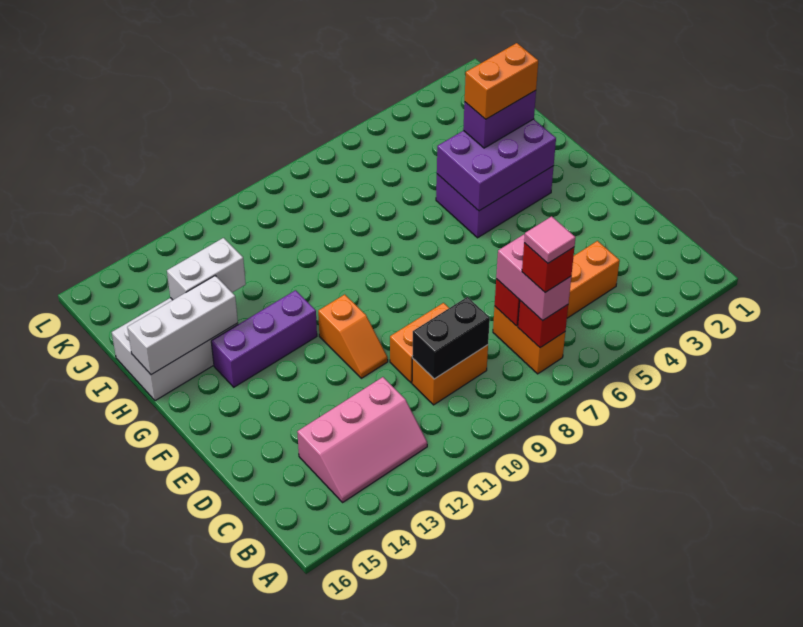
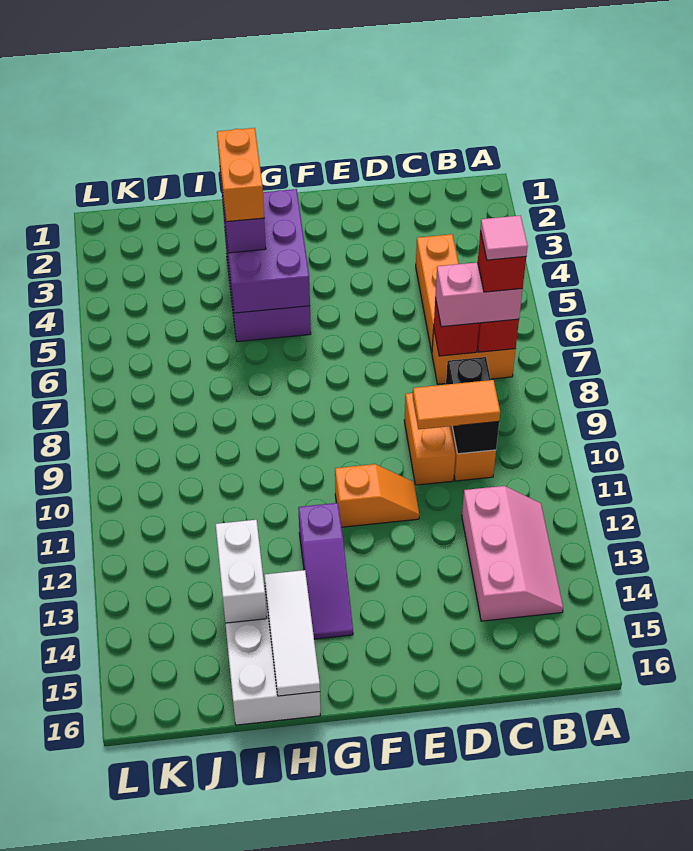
none -> orange tile C10:D10 level 3
purple brick G12:G14 level 1 -> purple slope G12:G14 level 1 top 12
white brick H14:H16 level 2 -> white tile H14:H16 level 2

